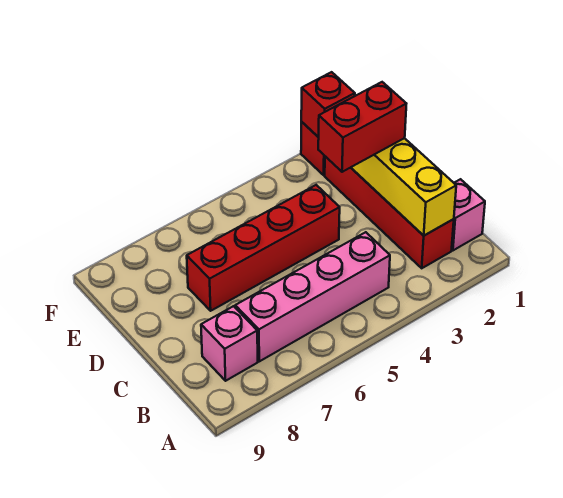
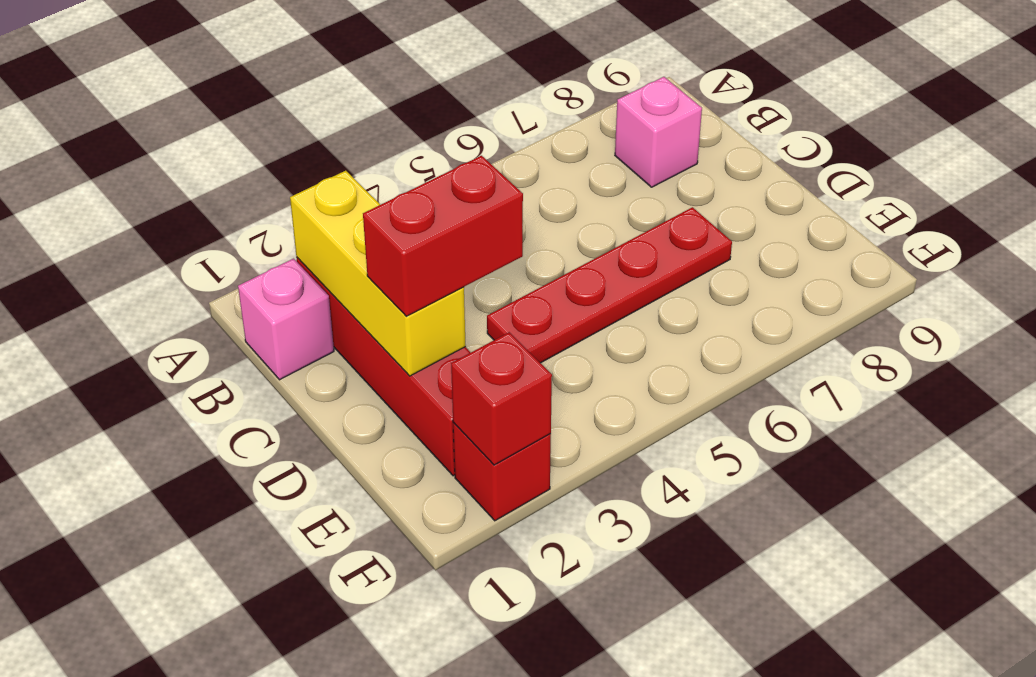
pink brick B4:B7 level 1 -> none
red brick D4:D7 level 1 -> red plate D4:D7 level 1

